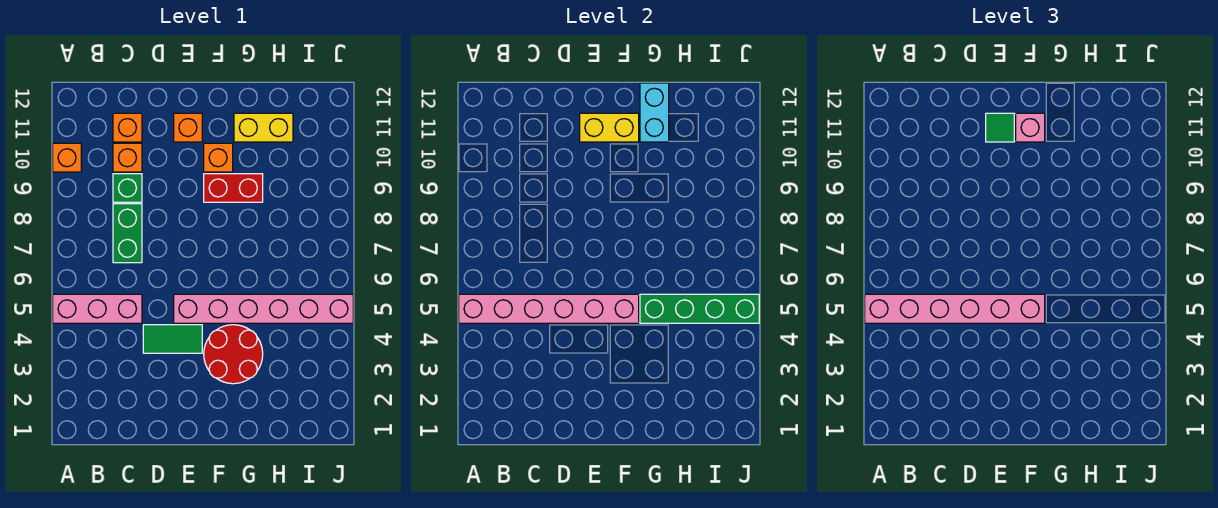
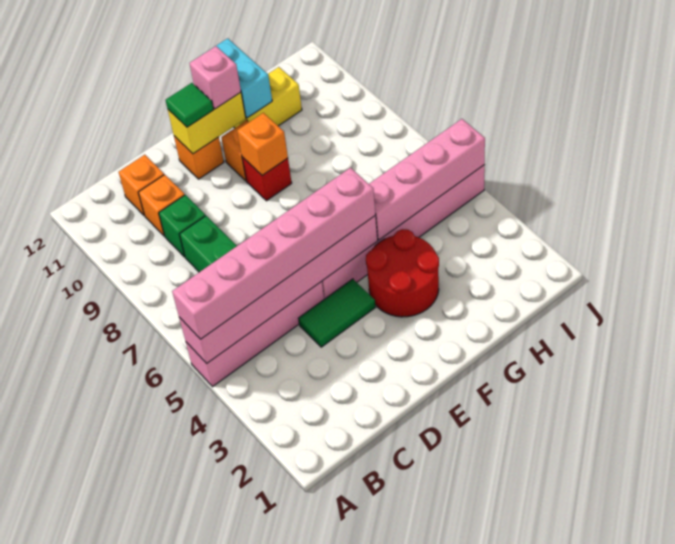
pink brick A5:C5 level 1 -> pink brick A5:D5 level 1
orange brick A10 level 1 -> orange brick F9 level 2
red brick F9:G9 level 1 -> red brick F9 level 1
green brick G5:J5 level 2 -> pink brick G5:J5 level 2

